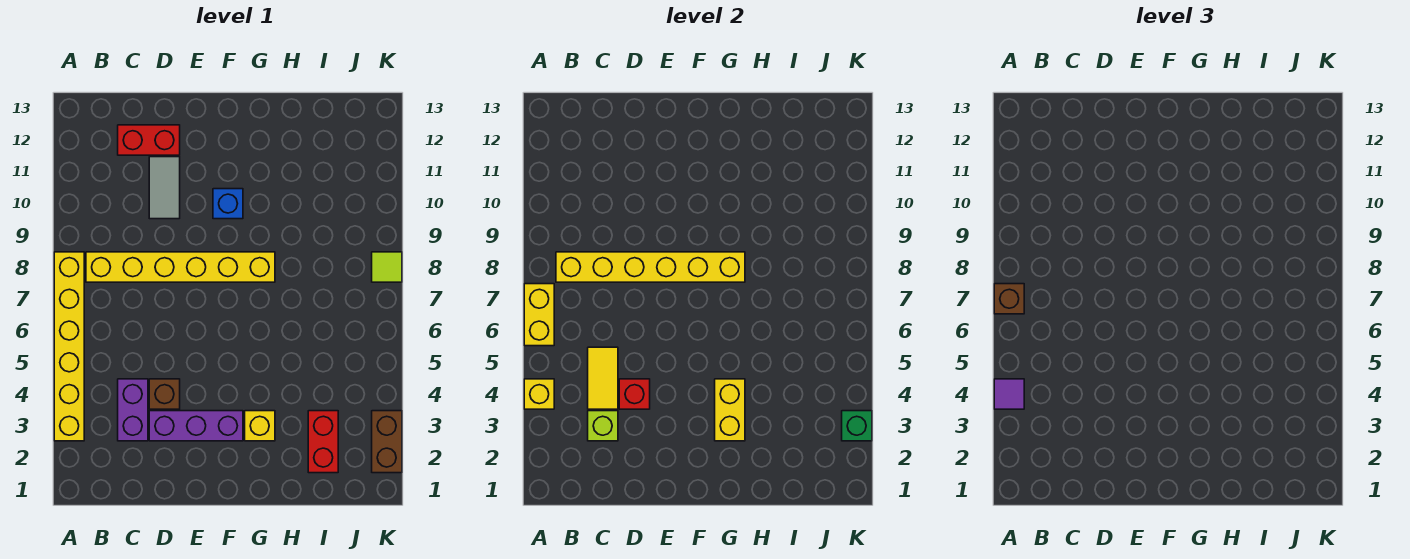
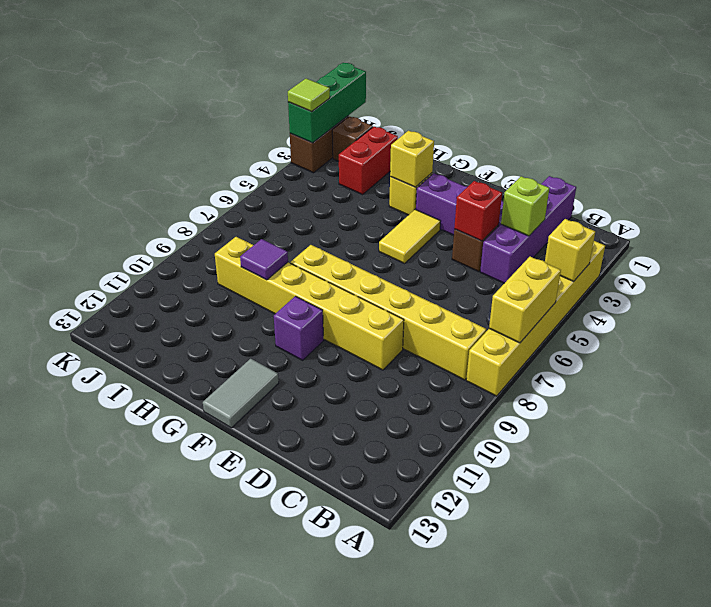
purple tile A4 level 3 -> purple tile H9 level 2
brown brick A7 level 3 -> brown brick J2 level 1
yellow brick B8:G8 level 2 -> yellow brick D9:I9 level 1
purple brick C3:C4 level 1 -> purple brick C1:C4 level 1
yellow tile C4:C5 level 2 -> yellow tile F4:F5 level 1
red brick C12:D12 level 1 -> none
grey tile D10:D11 level 1 -> grey tile F12:F13 level 1
blue brick F10 level 1 -> purple brick F10 level 1
yellow brick G3:G4 level 2 -> yellow brick G3 level 2
green brick K3 level 2 -> green brick K1:K3 level 2
lime tile K8 level 1 -> lime tile K3 level 3

